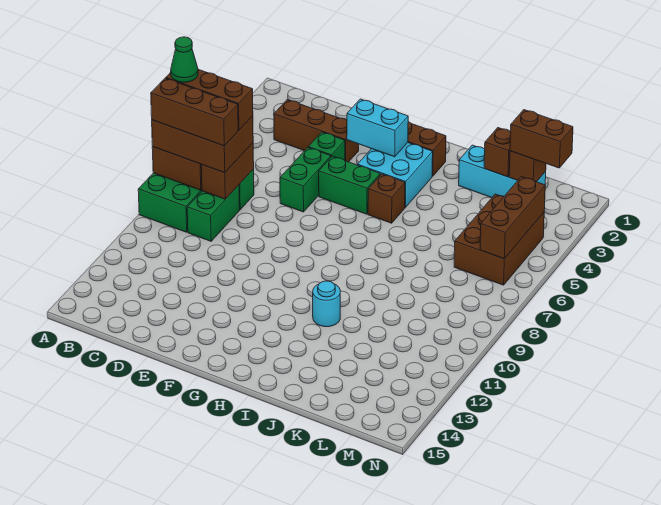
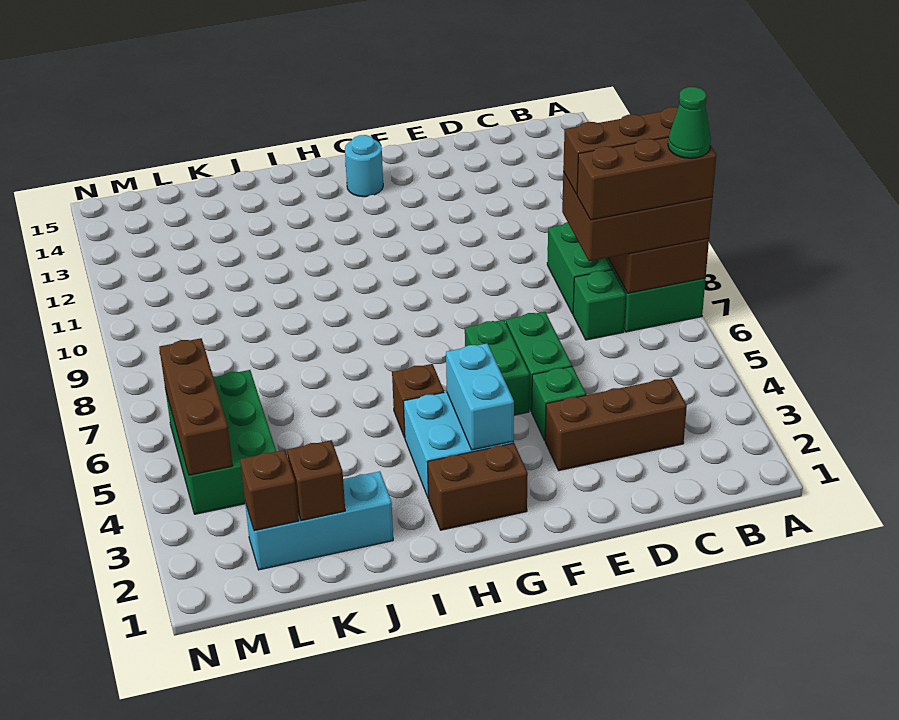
brown brick C7:C8 level 2 -> none
cyan brick F3:G3 level 2 -> cyan brick G3:G4 level 2
green brick F5:G5 level 1 -> green brick F5:F6 level 1
cyan round brick I11 level 1 -> cyan round brick G14 level 1
brown brick L2:M2 level 3 -> none
brown brick L4:M6 level 1 -> green brick L4:M6 level 1

